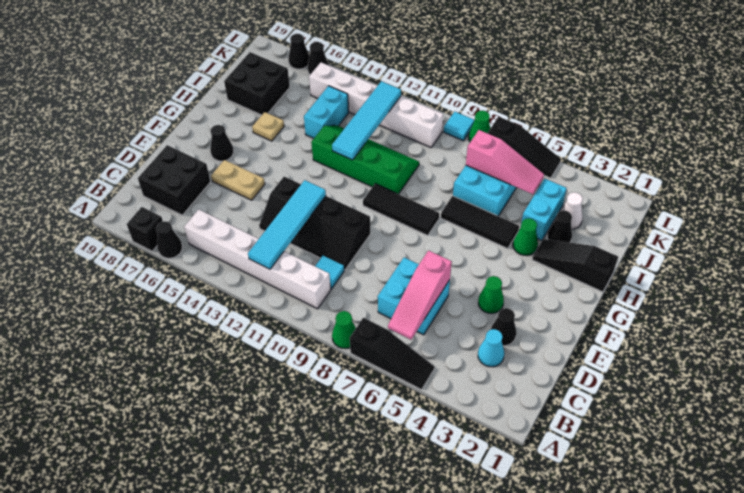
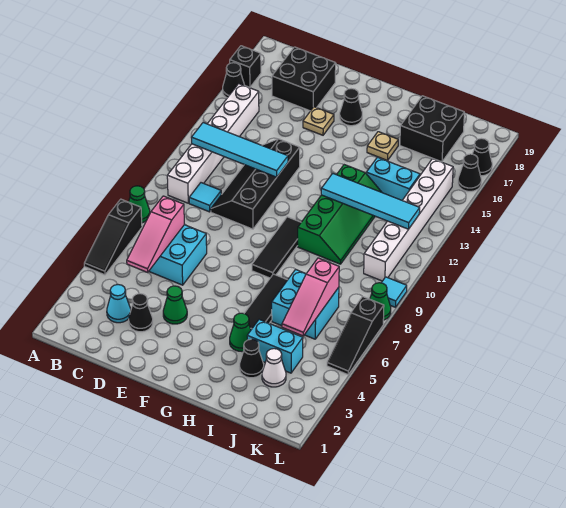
pink slope B6:D6 level 2 top D -> pink slope C5:C7 level 2 top 7
tan plate E15:E16 level 1 -> tan plate E16 level 1
black slope H1:H3 level 1 top 1 -> none

